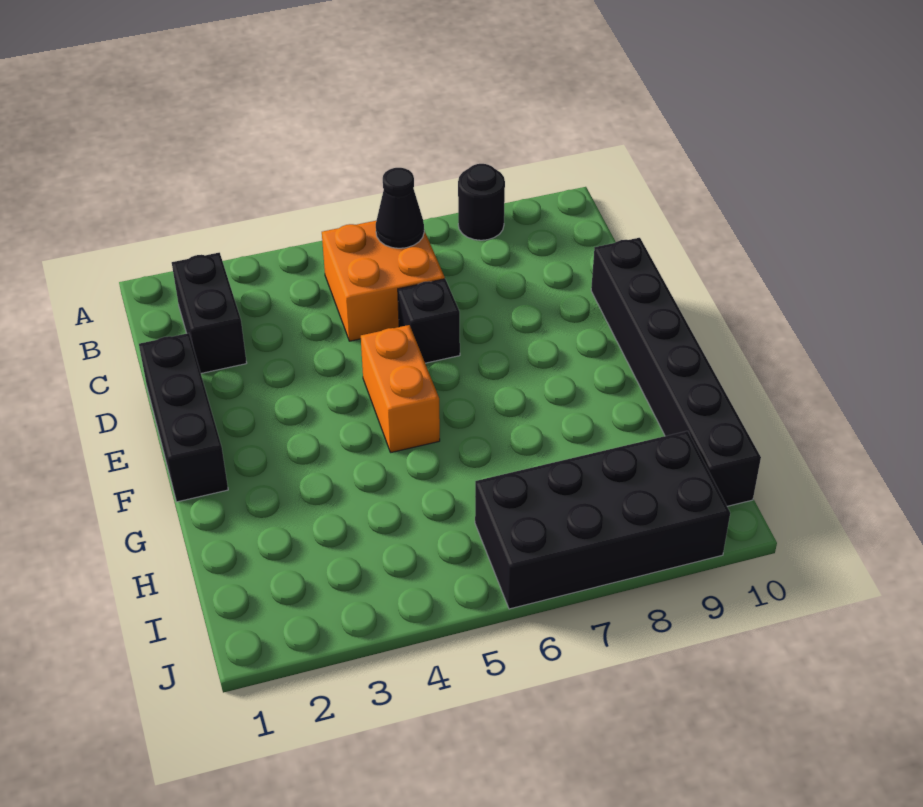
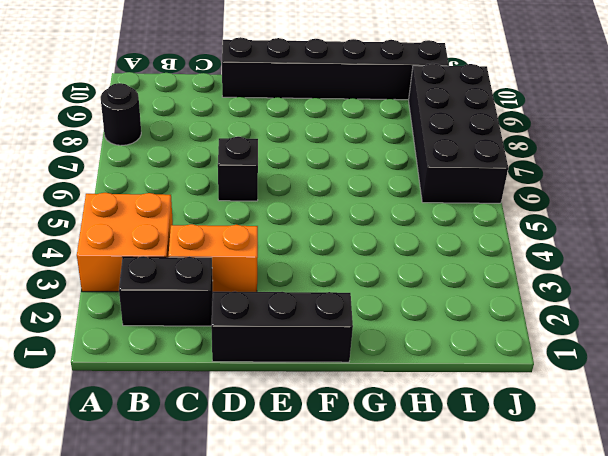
orange brick B5:C6 level 1 -> orange brick A3:B4 level 1
black cone B6 level 2 -> none
orange brick E5:F5 level 1 -> orange brick C3:D3 level 1

